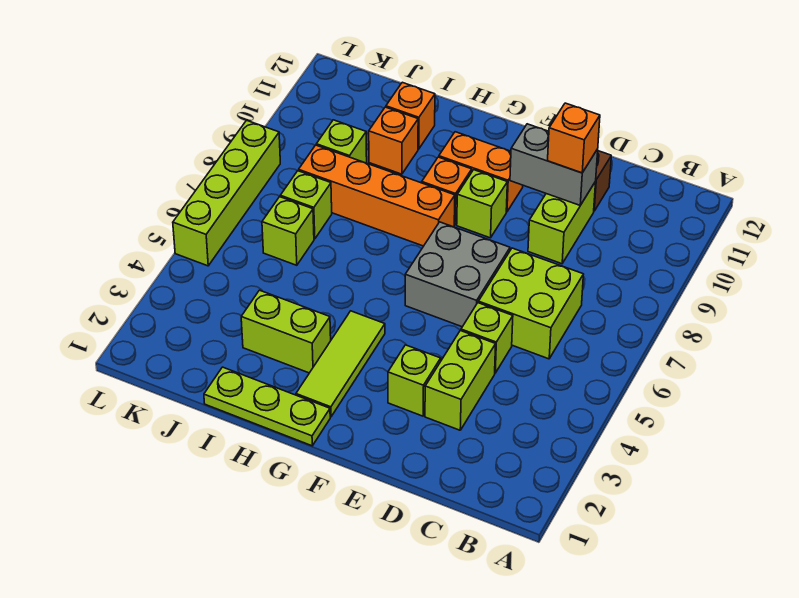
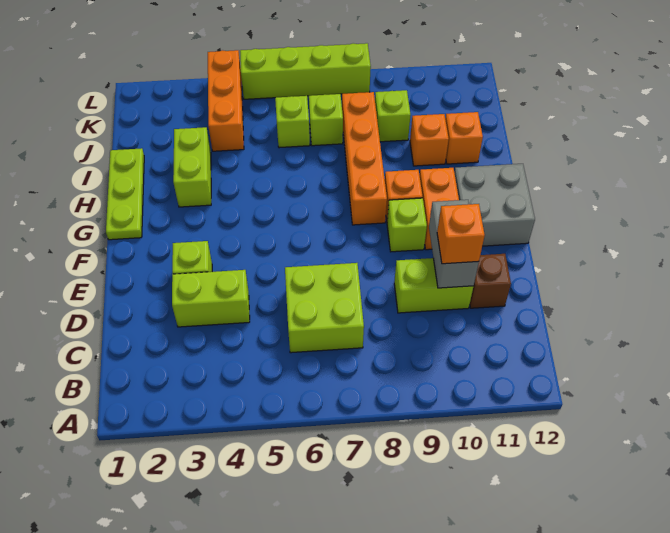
lime brick D5 level 1 -> none
grey brick E6:F7 level 1 -> grey brick F11:G12 level 1
lime tile G2:G4 level 1 -> none
none -> orange brick J4:L4 level 1

